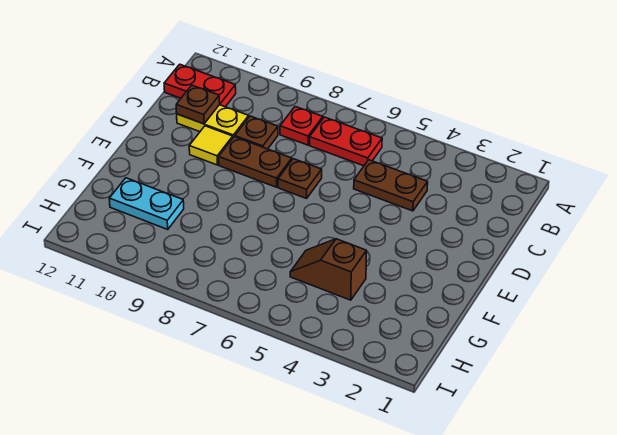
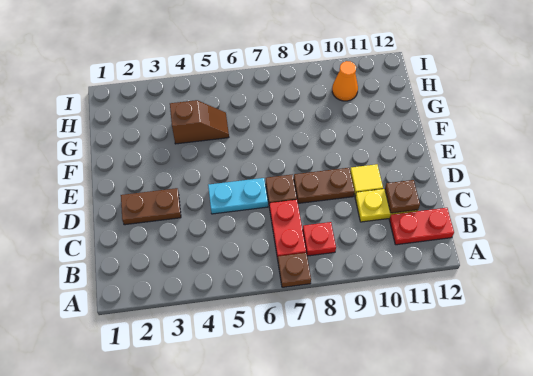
red plate B6:B7 level 1 -> red plate B7:C7 level 1
brown plate C4:C5 level 1 -> brown plate D2:D3 level 1
brown plate C9 level 1 -> brown plate A7 level 1
cyan plate G10:G11 level 1 -> cyan plate D5:D6 level 1
none -> orange cone H10 level 1

